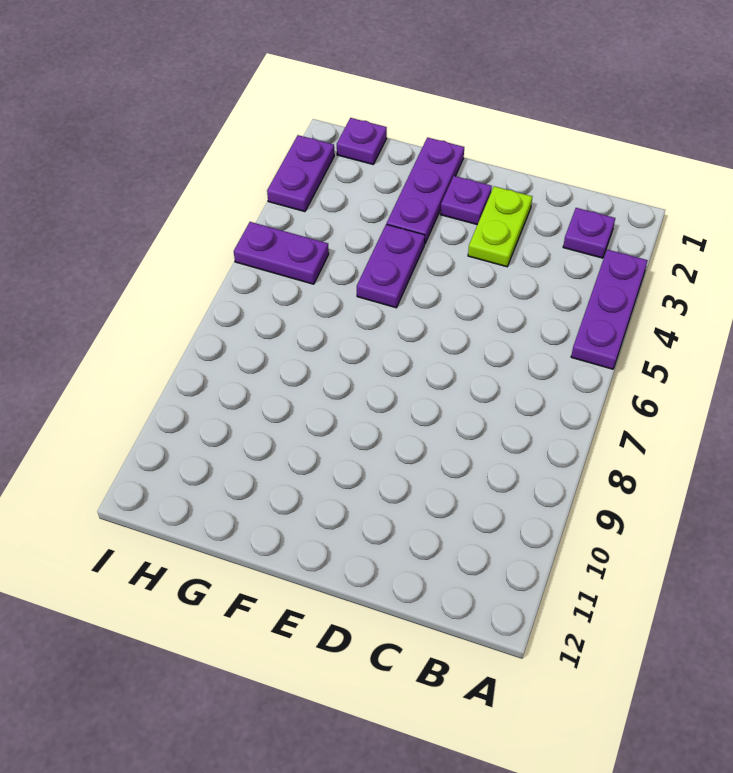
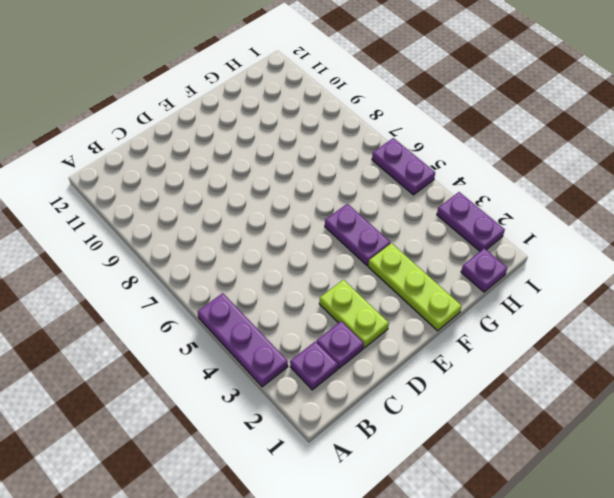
purple plate E2 level 1 -> purple plate C2 level 1
purple plate F1:F3 level 1 -> lime plate F1:F3 level 1
purple plate H5:I5 level 1 -> purple plate I5:I6 level 1

